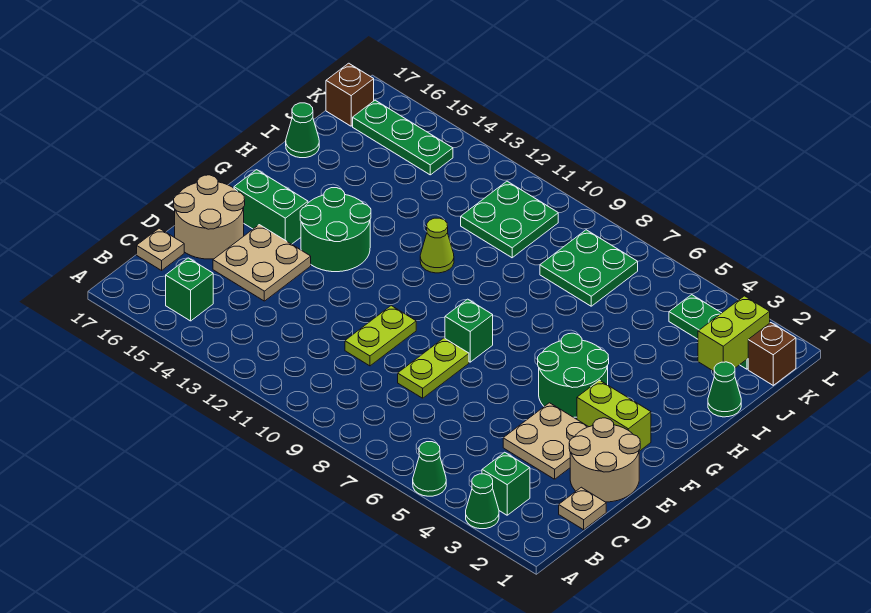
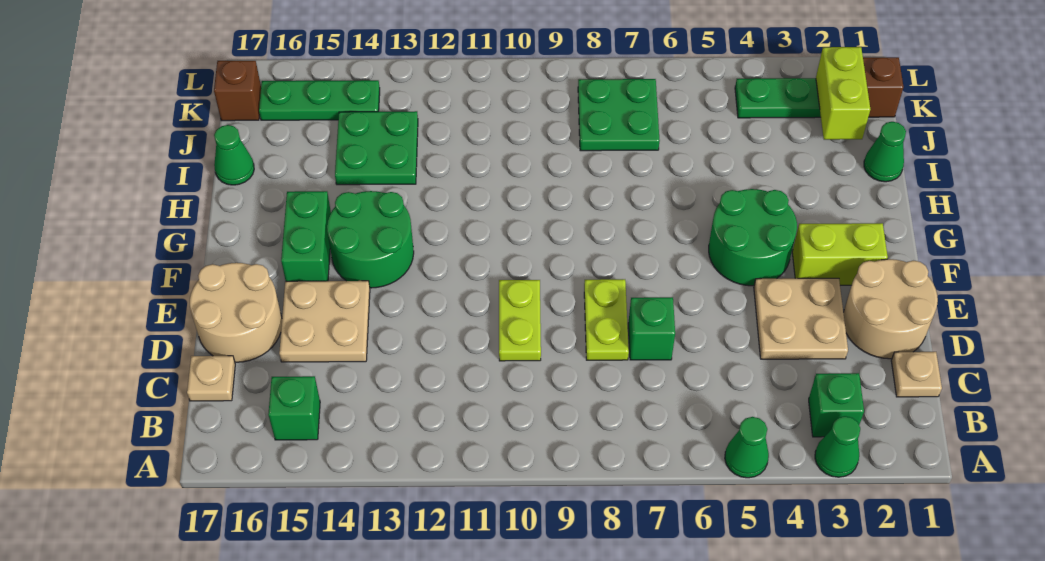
green brick F8 level 1 -> green brick D7 level 1
green brick F15:F16 level 1 -> green brick F15:G15 level 1
lime cone H11 level 1 -> none
green plate J10:K11 level 1 -> green plate I13:J14 level 1

